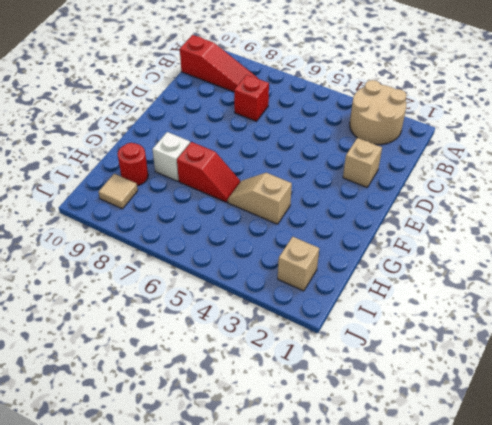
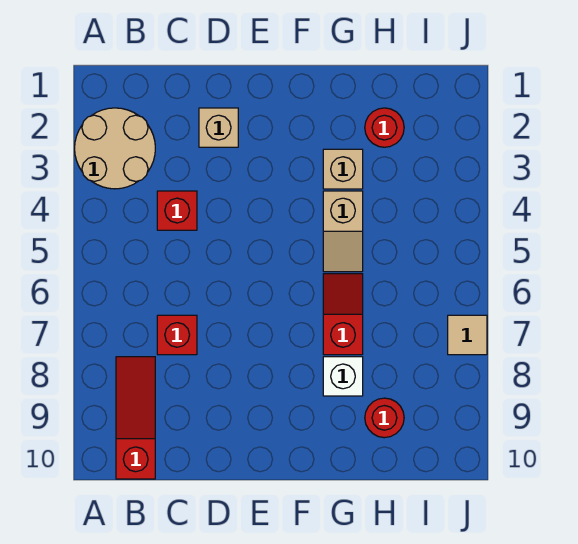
none -> red brick C4 level 1
none -> red round brick H2 level 1
tan brick I2 level 1 -> tan brick G3 level 1
tan tile I9 level 1 -> tan tile J7 level 1

